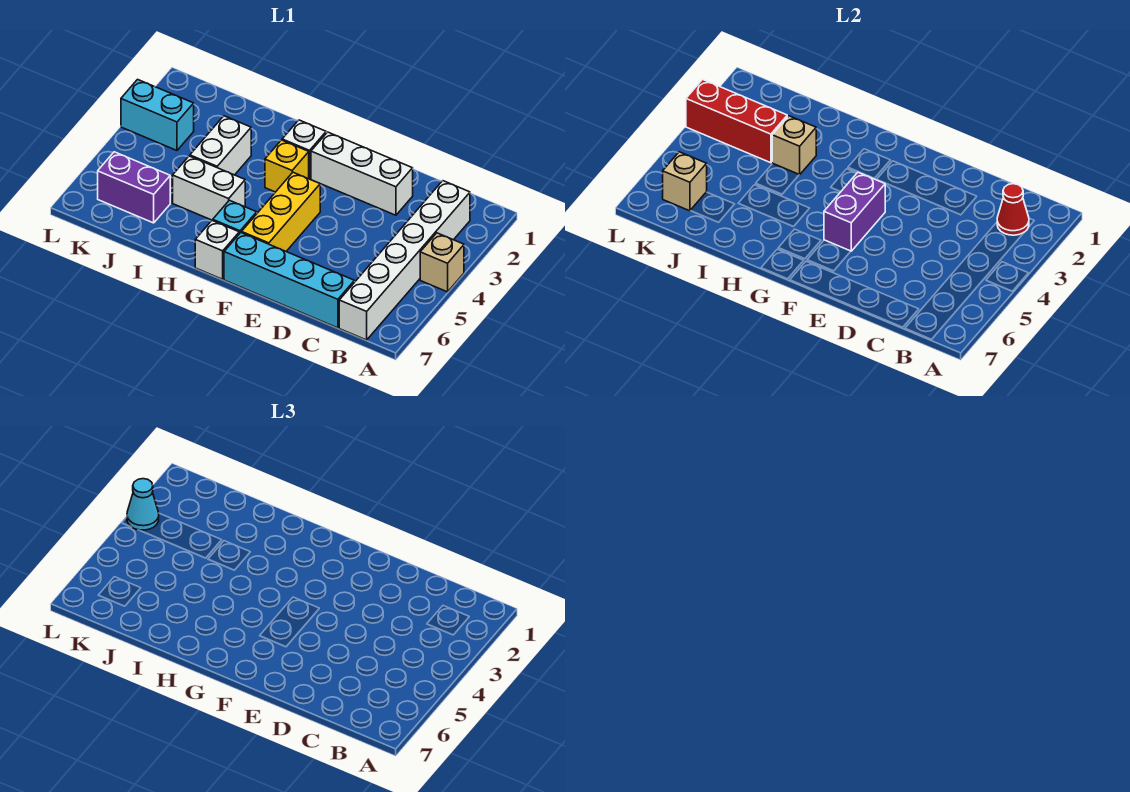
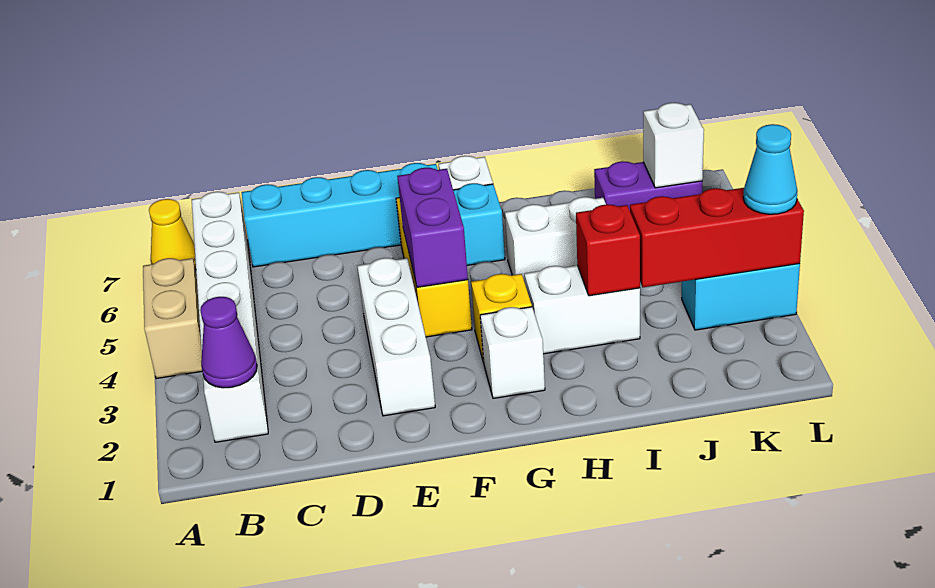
tan brick A4 level 1 -> tan brick A4:A5 level 1
none -> yellow cone A7 level 1
red cone B2 level 2 -> purple cone B2 level 2
white brick D2:F2 level 1 -> white brick E2:E4 level 1
white brick I3:I4 level 1 -> white brick H3:I3 level 1
tan brick I3 level 2 -> red brick I3 level 2
tan brick K6 level 2 -> white brick K6 level 2

